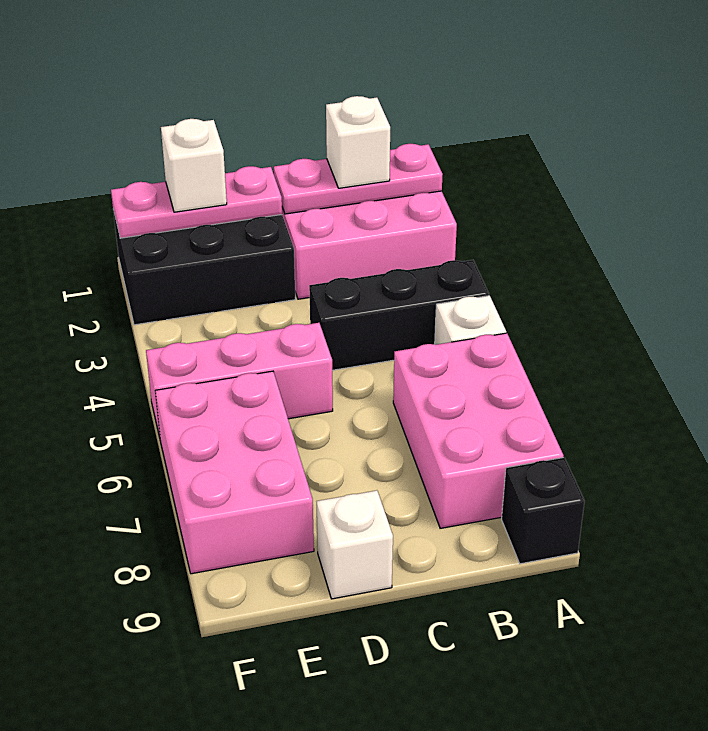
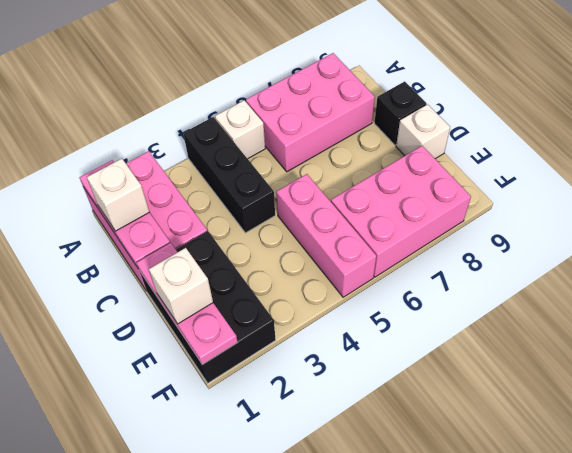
black brick A9 level 1 -> black brick C9 level 1

